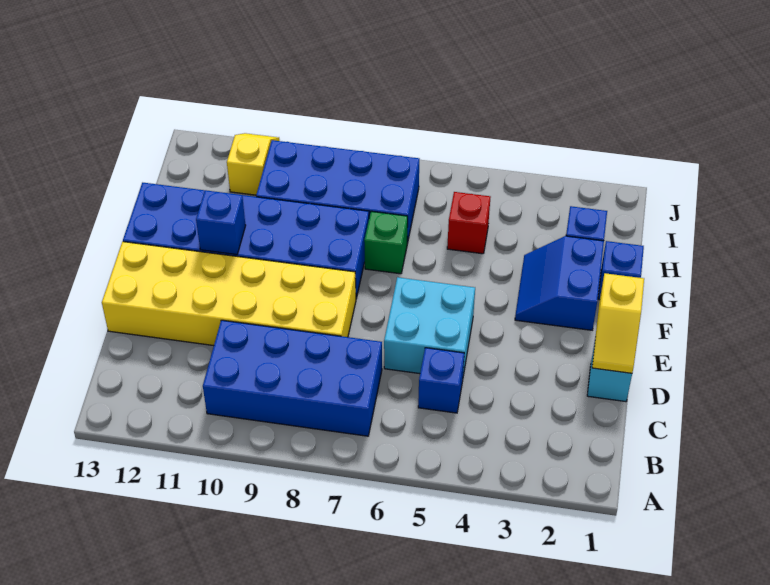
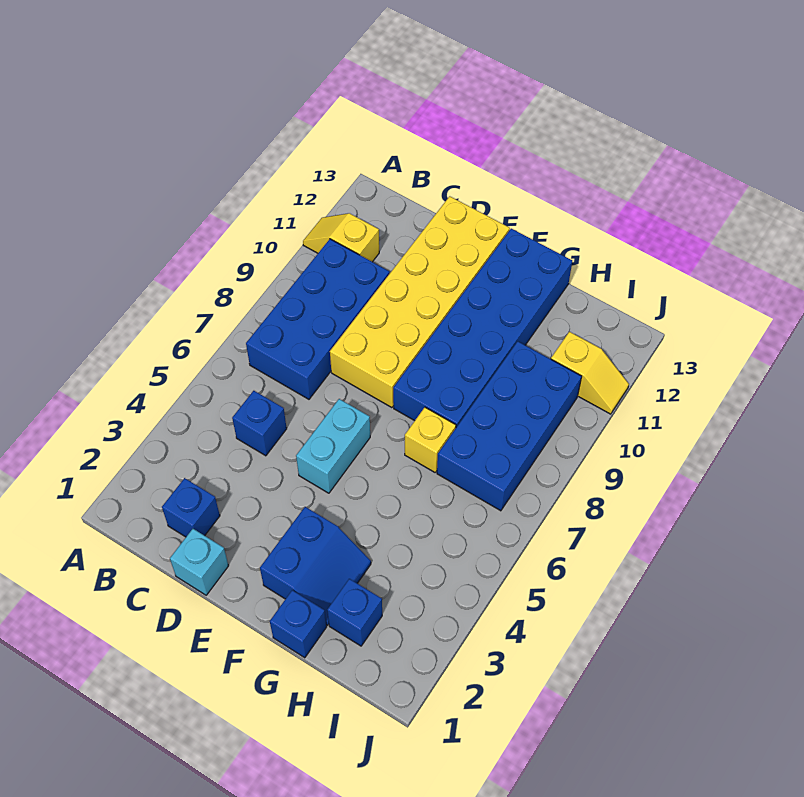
yellow slope D1:E1 level 2 top E -> yellow slope A11:B11 level 1 top B
cyan brick D5:E6 level 1 -> cyan brick E5:E6 level 1
blue slope F2:G3 level 1 top 2 -> blue slope F2:G3 level 1 top F
blue brick F11 level 2 -> blue brick C2 level 1
green brick G7 level 1 -> yellow brick G7 level 1
red brick H5 level 1 -> none

